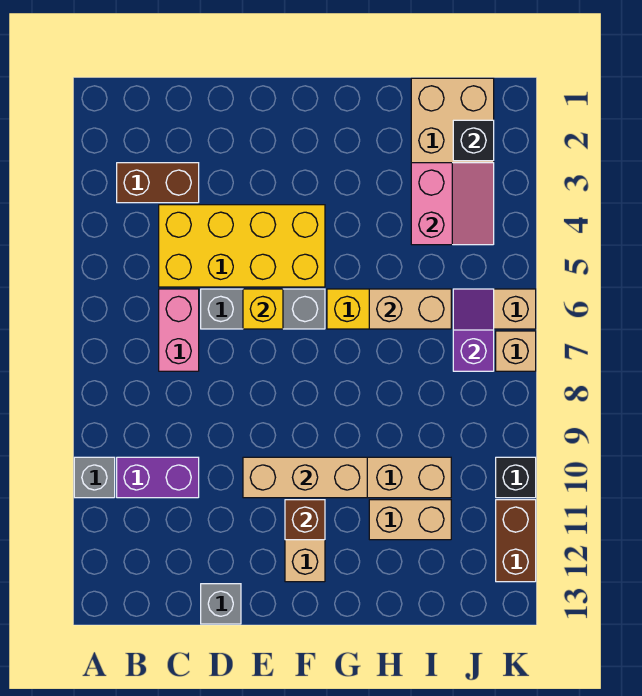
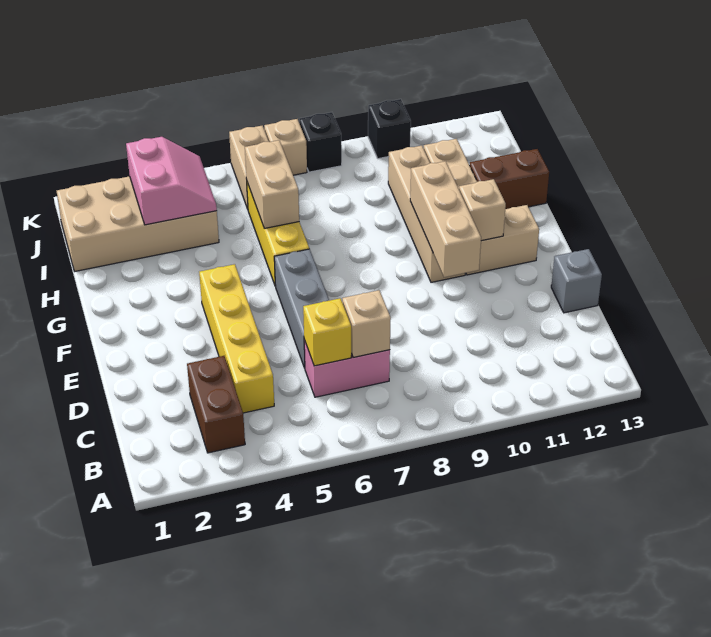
grey brick A10 level 1 -> none
purple brick B10:C10 level 1 -> none
yellow brick C4:F5 level 1 -> yellow brick C4:F4 level 1
none -> tan brick C7 level 2
yellow brick E6 level 2 -> yellow brick C6 level 2
brown brick F11 level 2 -> tan brick F11 level 2
pink slope I3:J4 level 2 top I -> pink slope I3:J4 level 2 top 3
black brick J2 level 2 -> black brick K8 level 1
purple slope J6:J7 level 2 top 7 -> none
brown brick K11:K12 level 1 -> brown brick H12:H13 level 1

